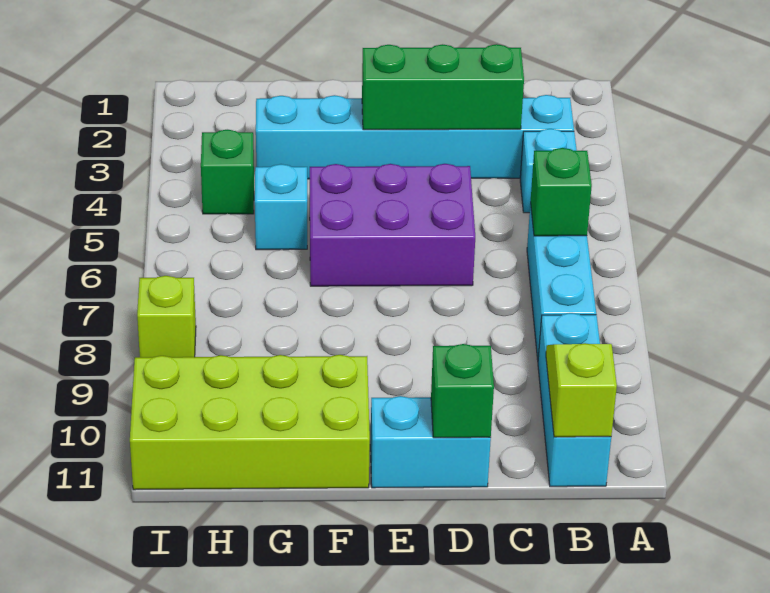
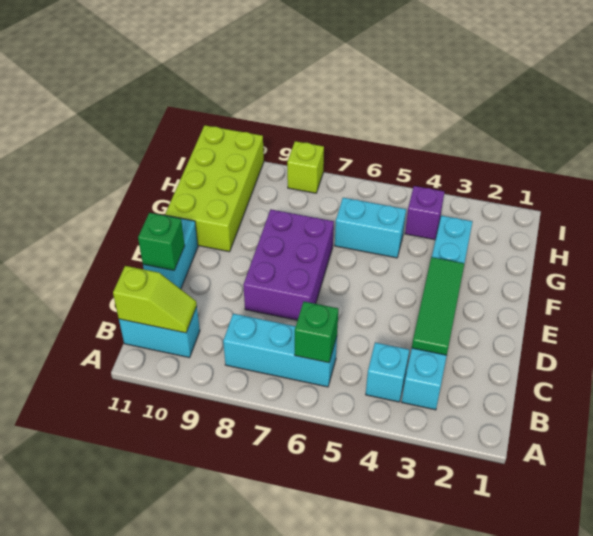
cyan brick B9:B11 level 1 -> cyan brick B10:B11 level 1
green brick C3:E3 level 2 -> green tile C3:E3 level 2
purple brick D5:F6 level 1 -> purple brick D7:F8 level 1
cyan brick G5 level 1 -> cyan brick G5:G6 level 1
green brick H4 level 1 -> purple brick H4 level 1

